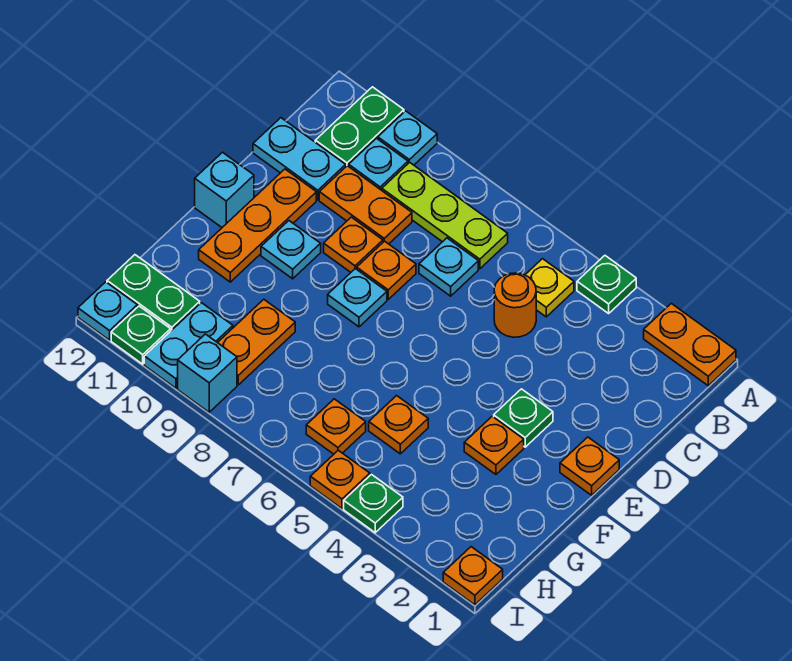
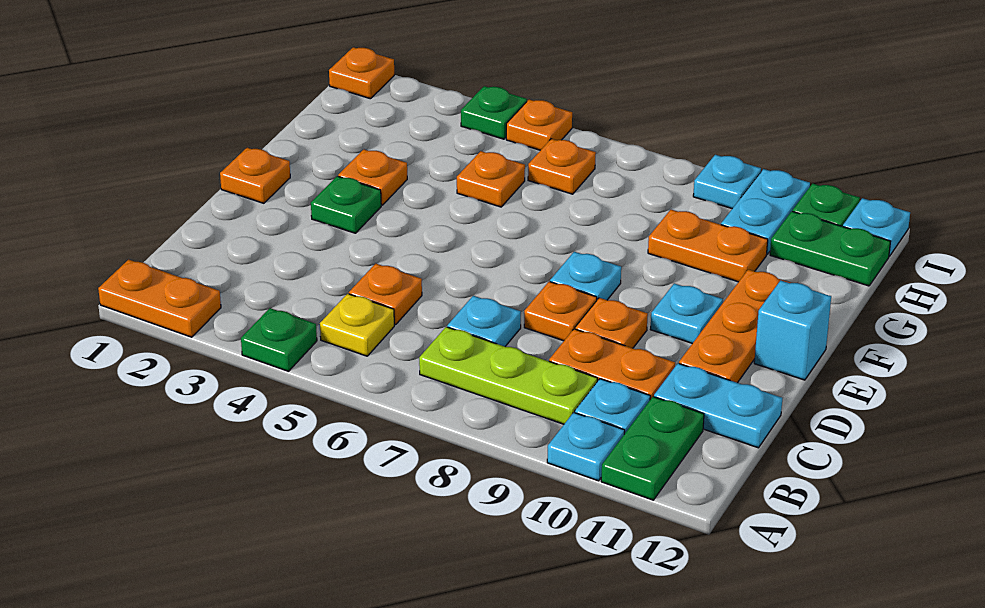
orange round brick C5 level 1 -> orange plate C5 level 1
orange plate G9:H9 level 1 -> orange plate G9:G10 level 1
cyan brick I9 level 1 -> cyan plate I9 level 1

